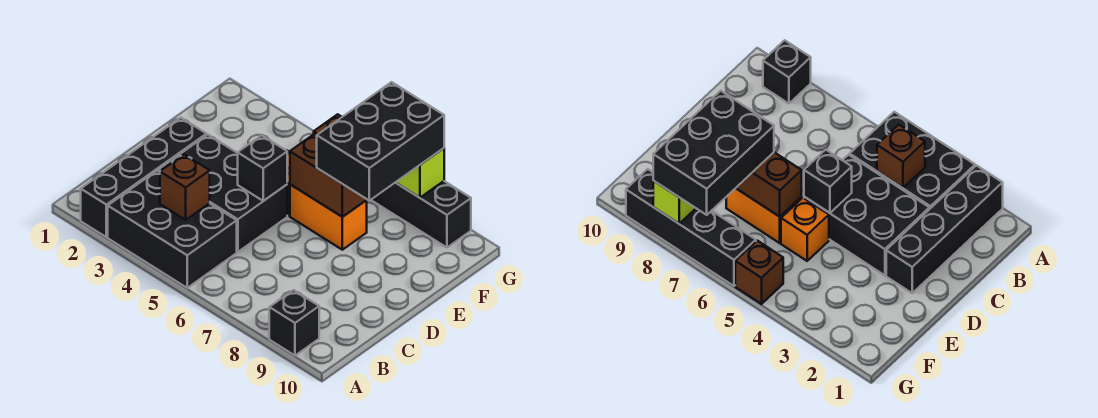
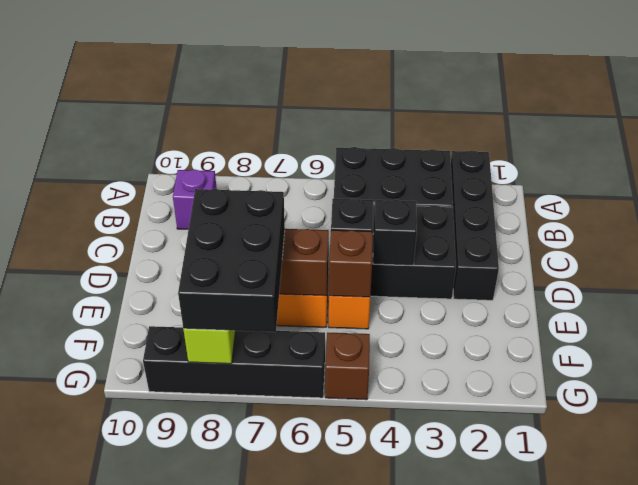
black brick A9 level 1 -> black brick D4 level 2
brown brick B4 level 2 -> brown brick E5 level 2
none -> purple brick B9 level 1

